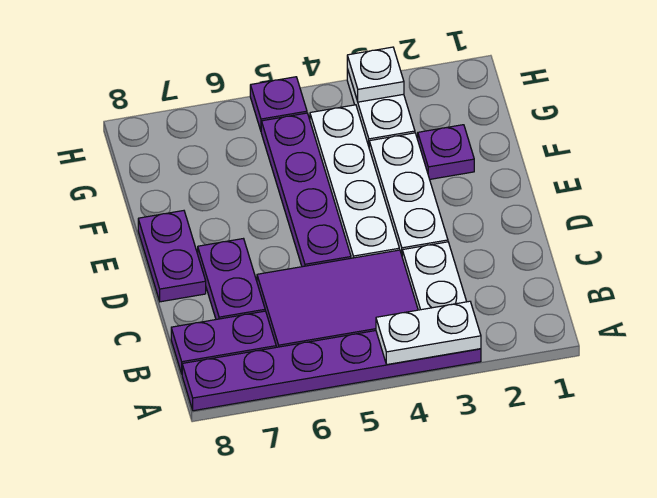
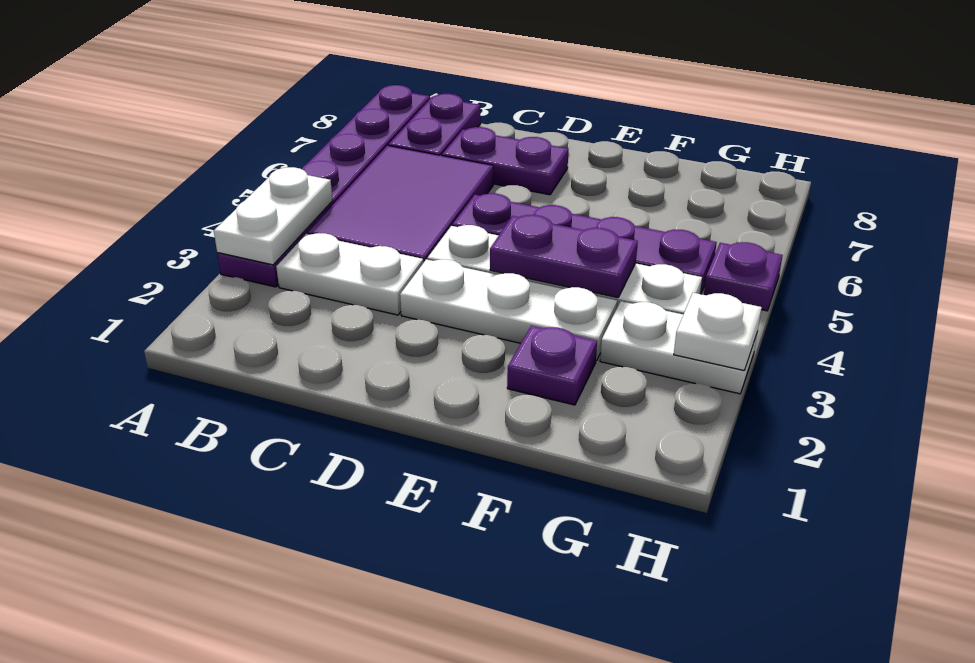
purple plate D8:E8 level 1 -> purple plate E4:F4 level 2

